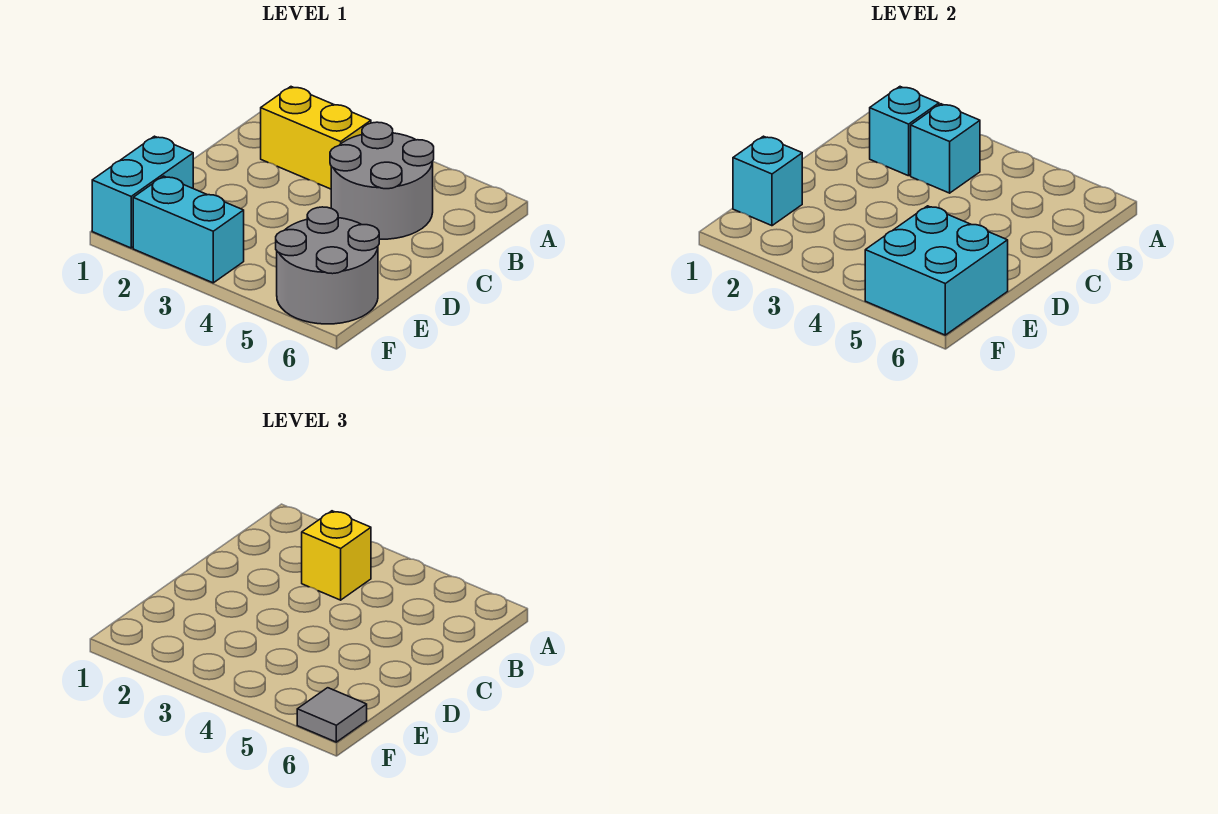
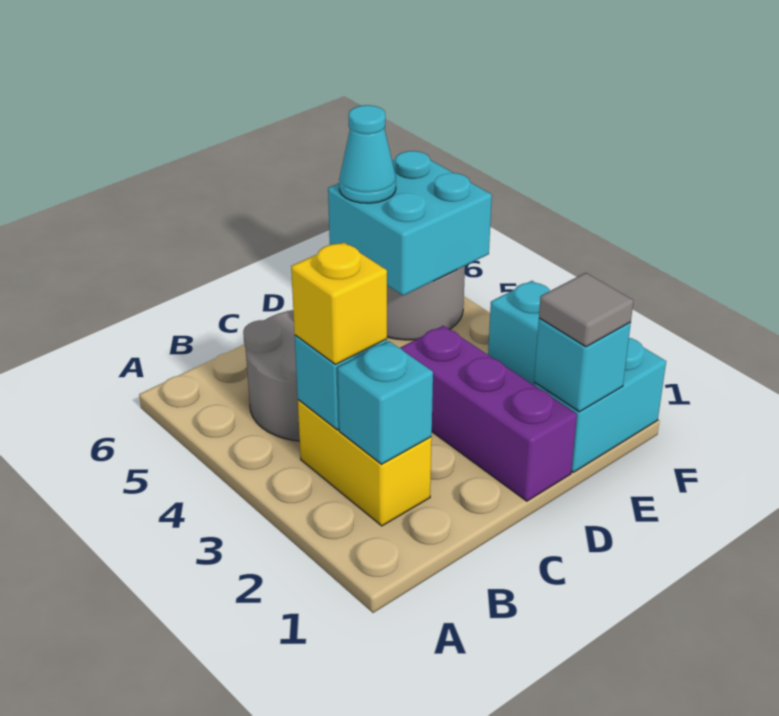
none -> purple brick D1:D3 level 1
none -> cyan cone E6 level 3
grey tile F6 level 3 -> grey tile E1 level 3

